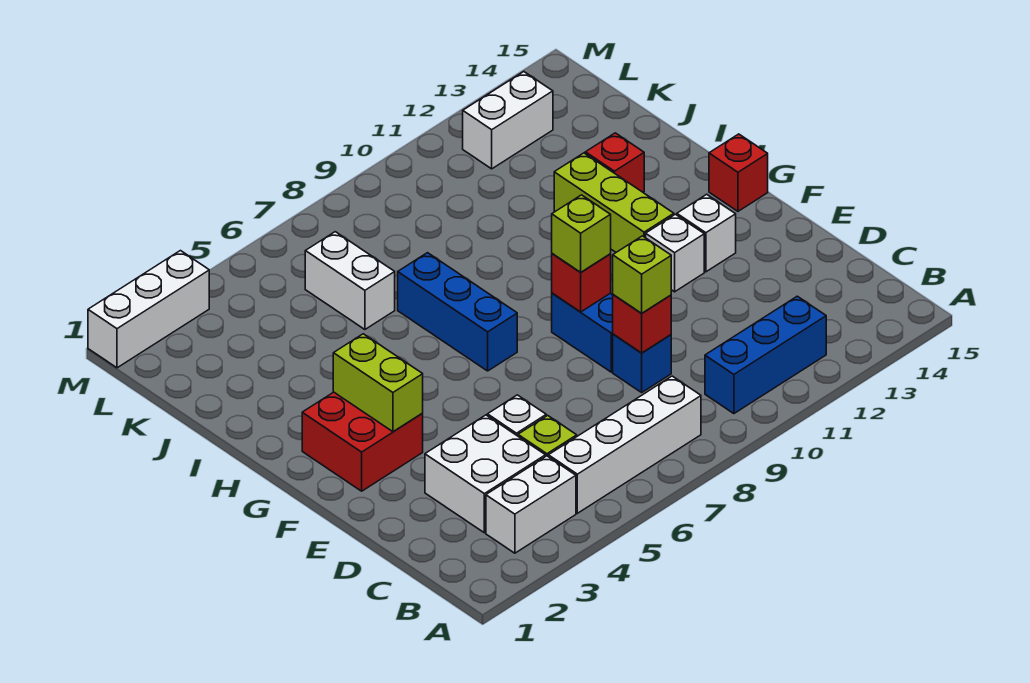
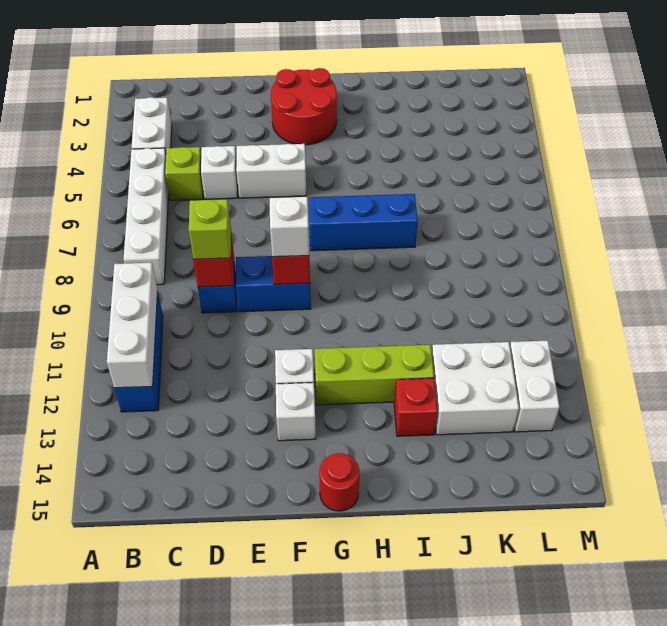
white brick C3:D4 level 1 -> white brick J12:K13 level 1
red brick F2:G3 level 1 -> red round brick F2:G3 level 1
lime brick F3:G3 level 2 -> none
lime brick F9 level 3 -> white brick F9 level 3
red brick G15 level 1 -> red round brick G15 level 1
white brick J6:K6 level 1 -> white brick E5:F5 level 1
white brick M1:M3 level 1 -> white brick B10:B12 level 2

